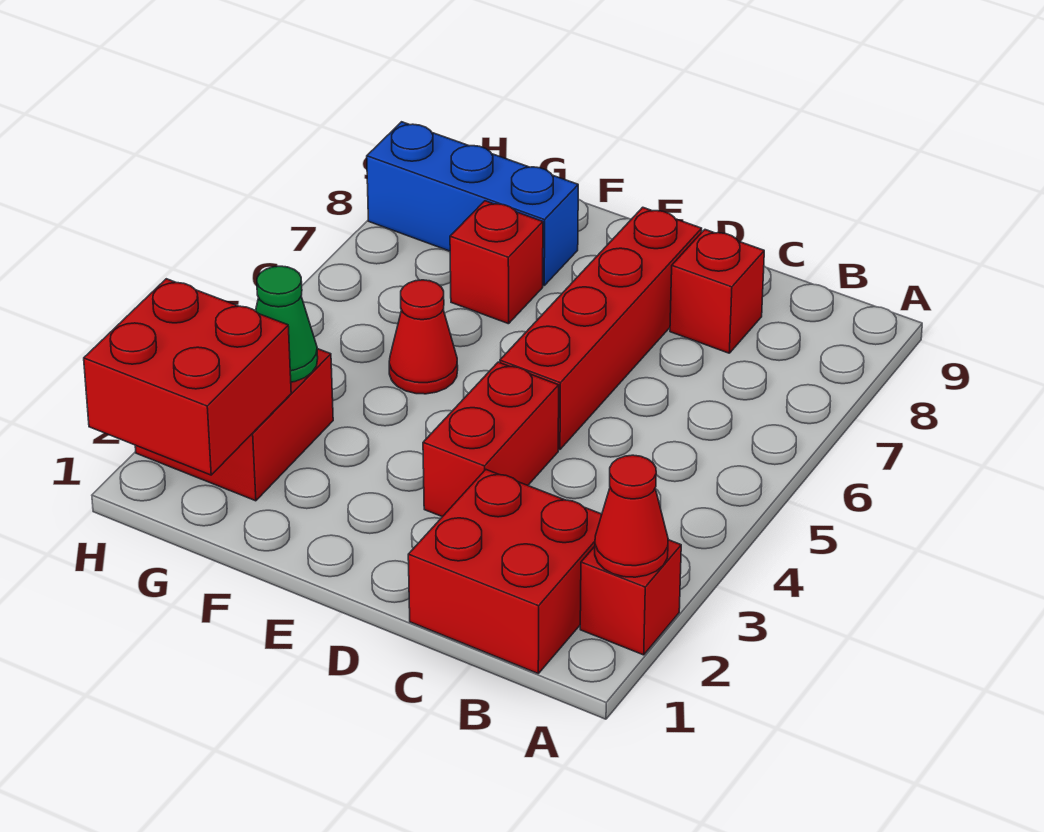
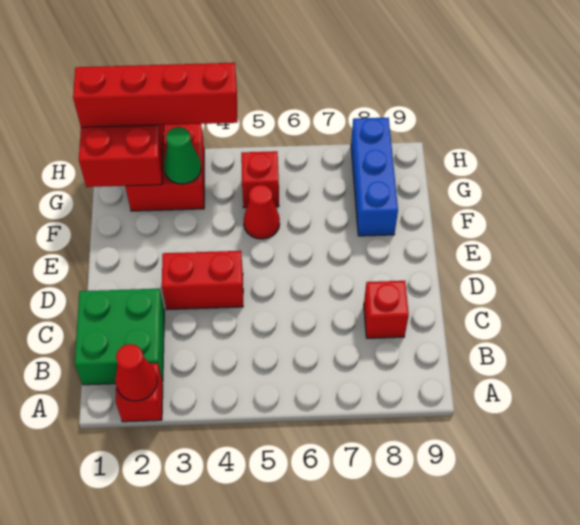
red brick B1:C2 level 1 -> green brick B1:C2 level 1
red brick D5:D8 level 1 -> red brick H1:H4 level 3
red brick F7 level 1 -> red brick G5 level 1

